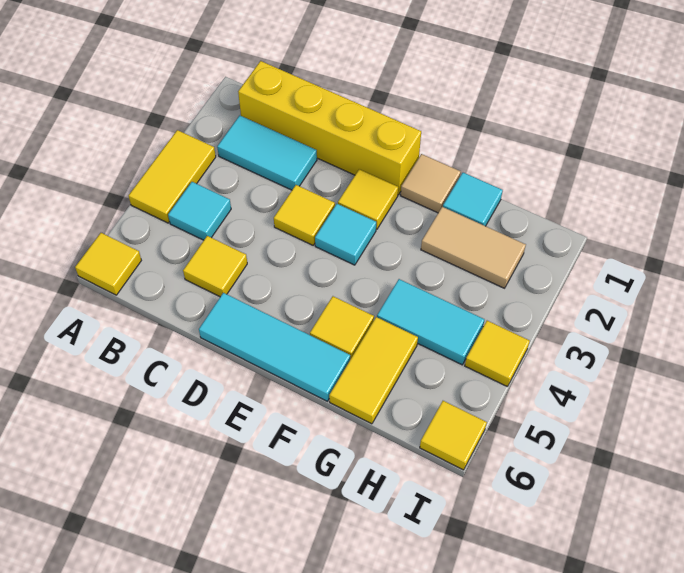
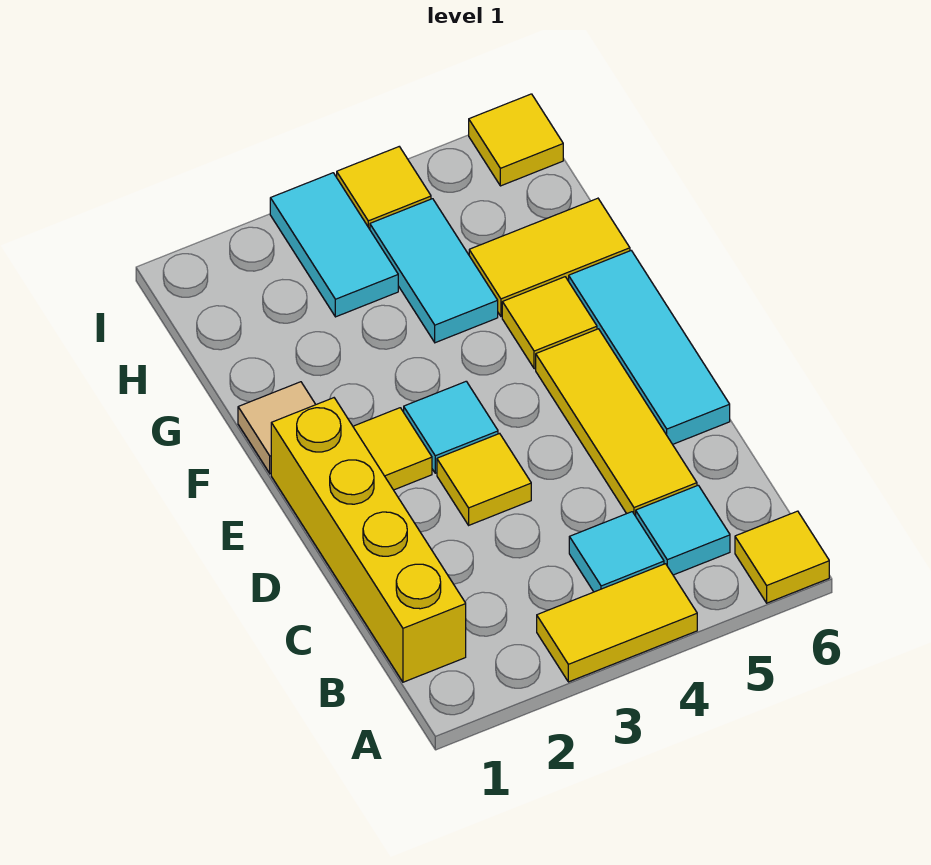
cyan tile B2:C2 level 1 -> cyan tile H3:I3 level 1
yellow tile C5 level 1 -> yellow tile C5:E5 level 1
cyan tile G1 level 1 -> cyan tile B5 level 1
tan tile G2:H2 level 1 -> none

